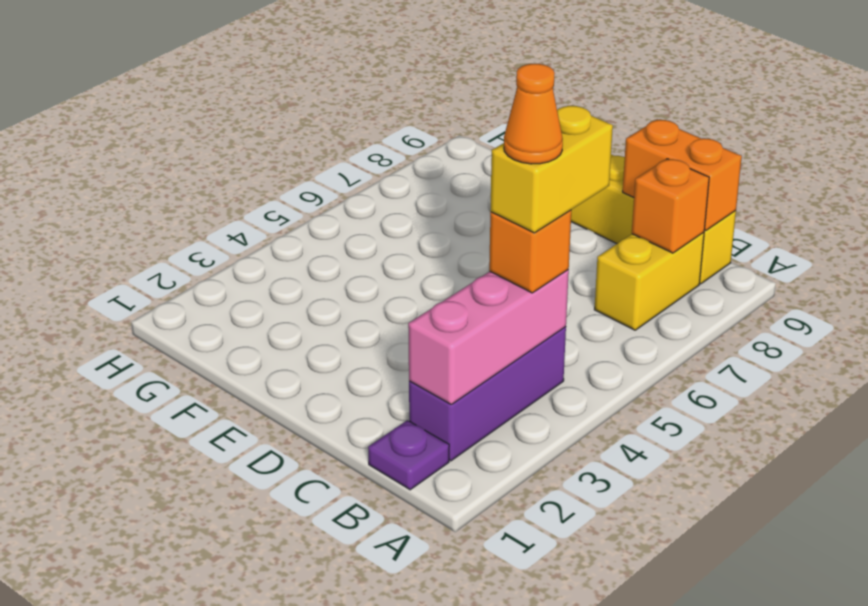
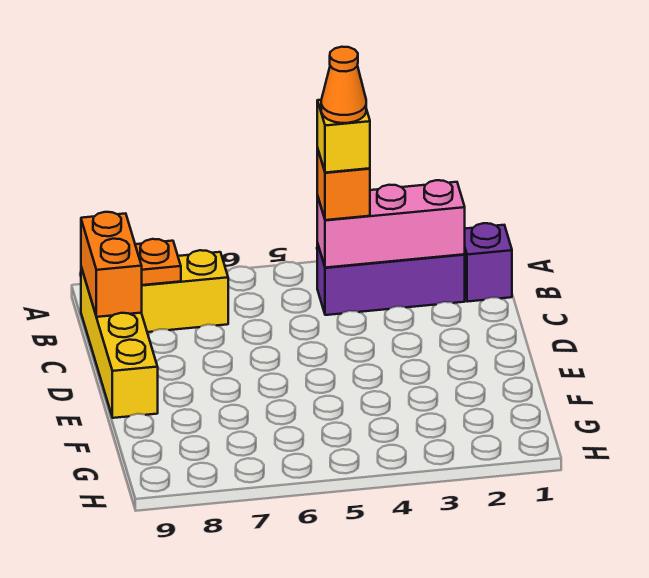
purple plate B1 level 1 -> purple brick B1 level 1
yellow brick B4:B5 level 4 -> yellow brick B4 level 4
orange brick B8 level 2 -> orange plate B8 level 2

